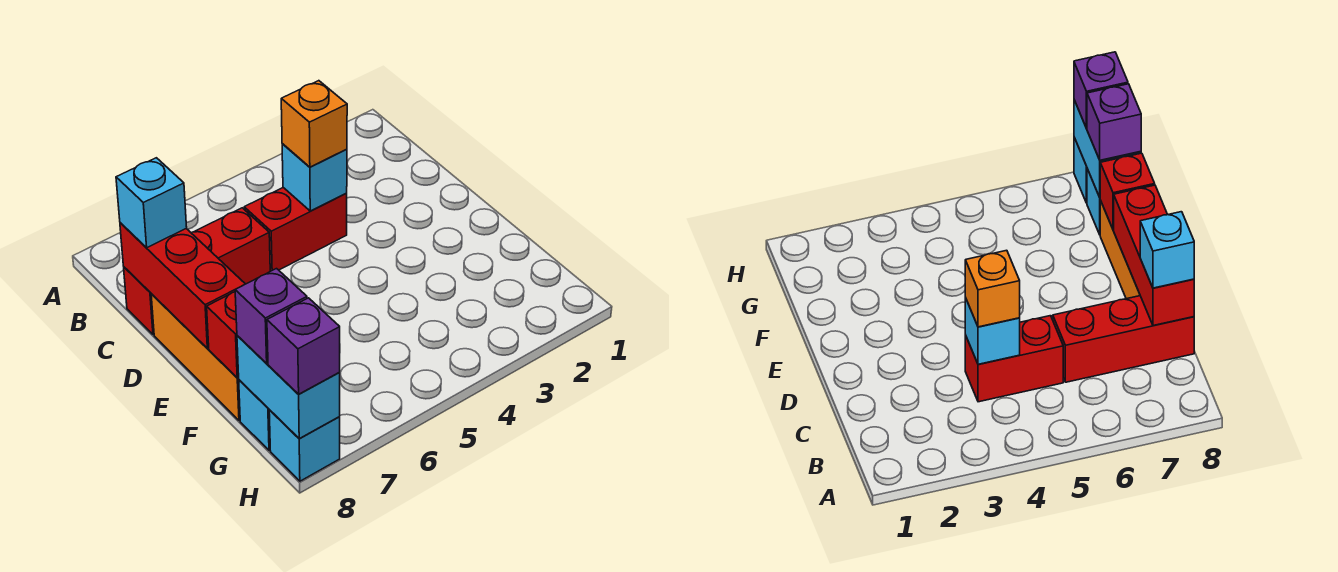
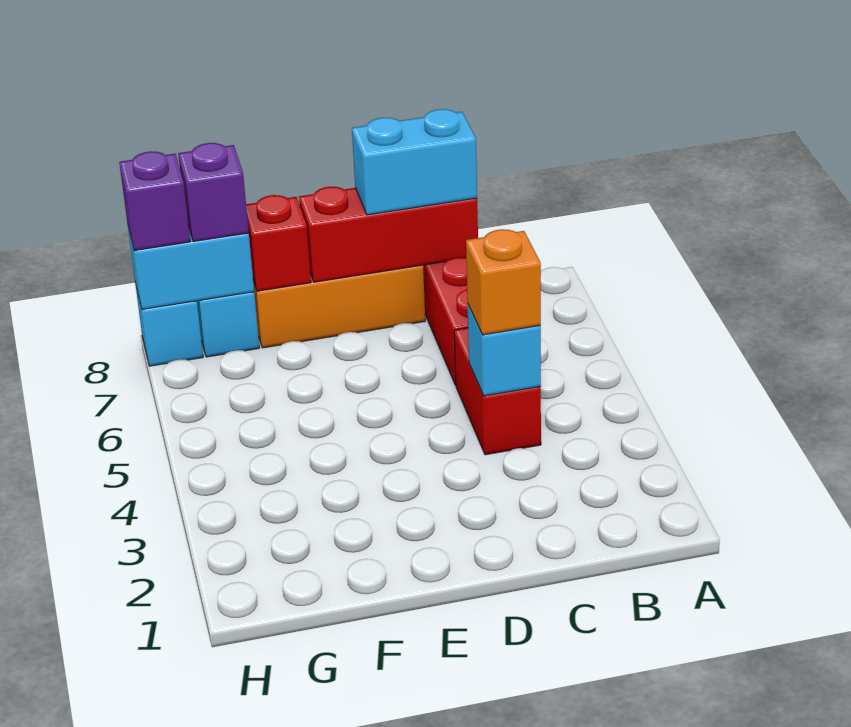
cyan brick C8 level 3 -> cyan brick C8:D8 level 3

